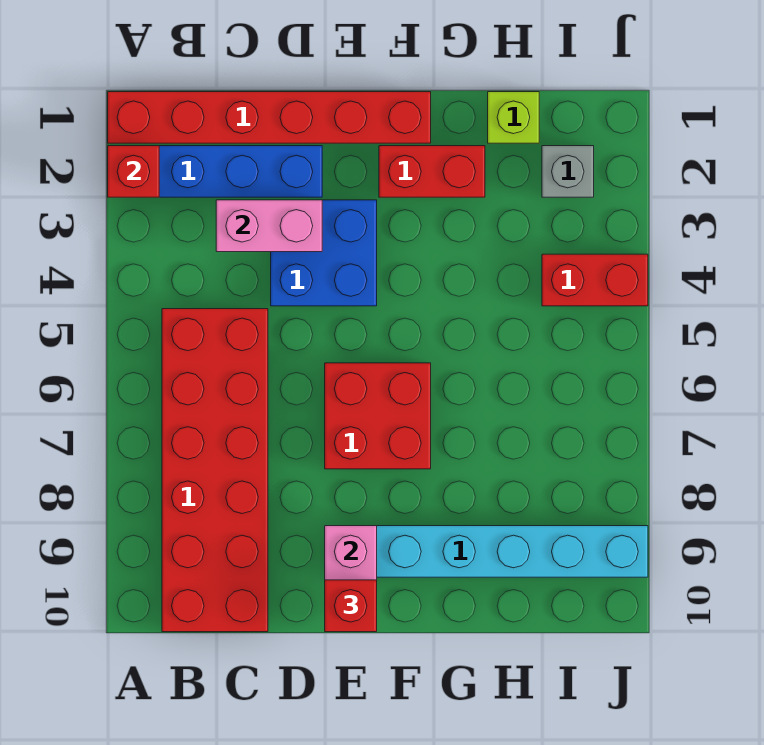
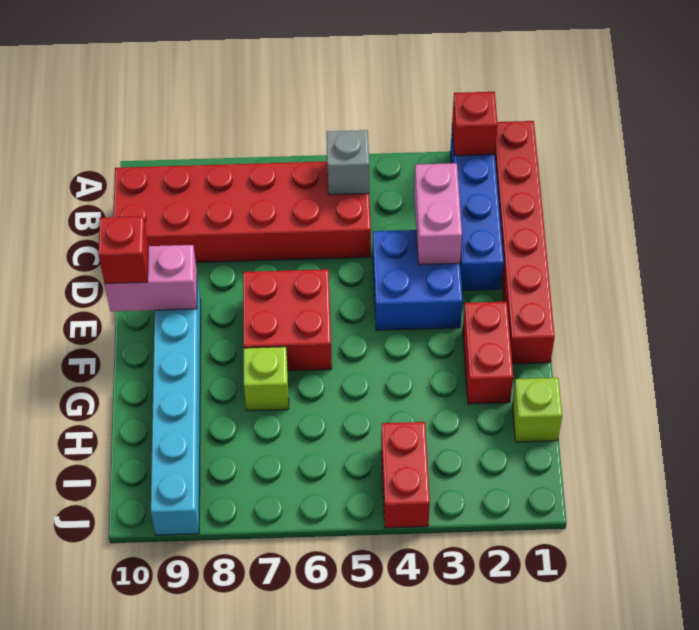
none -> lime brick G7 level 1
grey brick I2 level 1 -> grey brick B5 level 2

